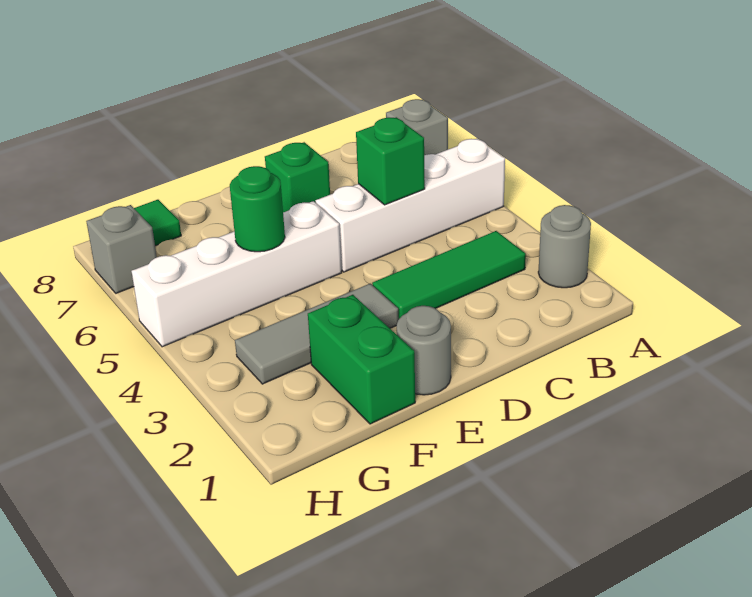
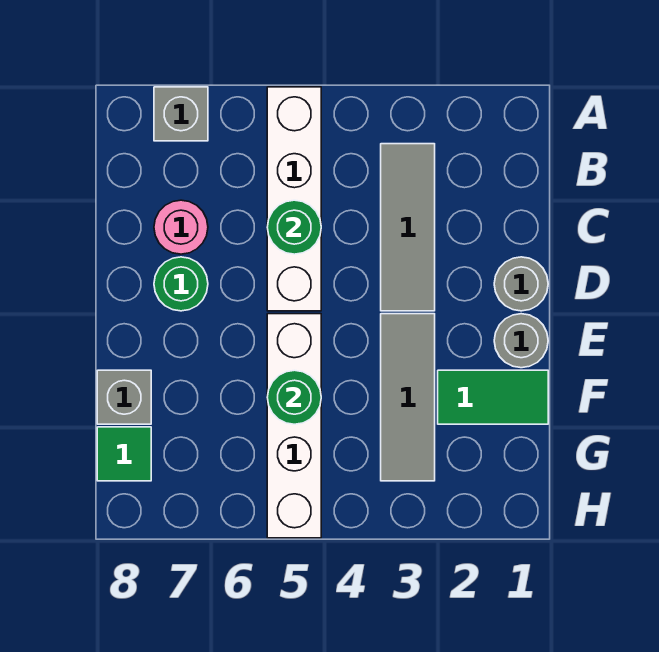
grey round brick A2 level 1 -> grey round brick D1 level 1
green tile B3:D3 level 1 -> grey tile B3:D3 level 1
green brick C5 level 2 -> green round brick C5 level 2
none -> pink round brick C7 level 1
green brick D7 level 1 -> green round brick D7 level 1
green brick F1:F2 level 1 -> green tile F1:F2 level 1
grey brick H7 level 1 -> grey brick F8 level 1

